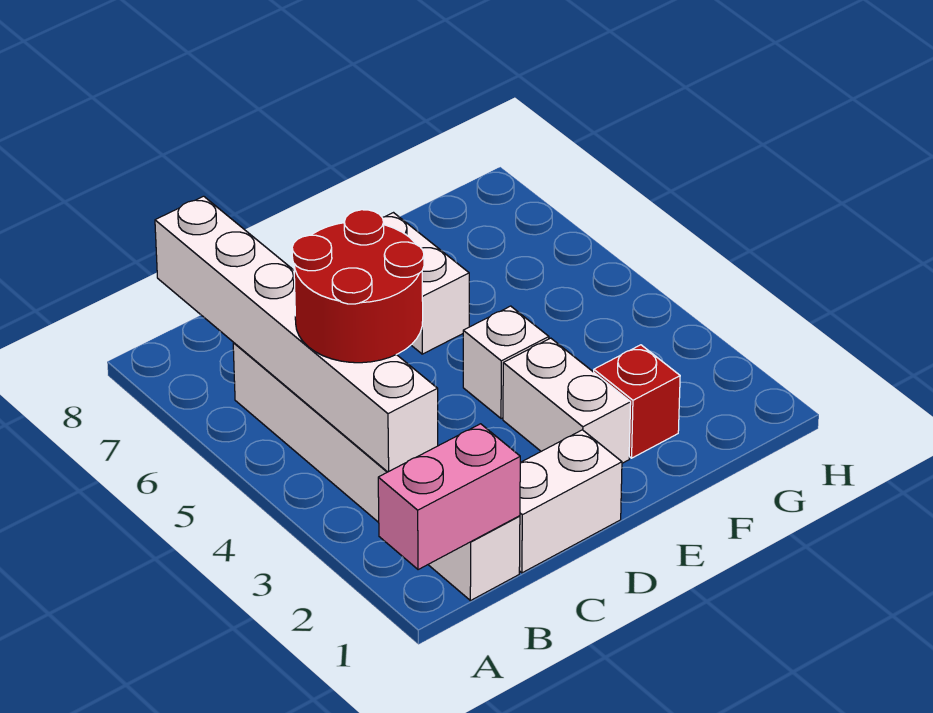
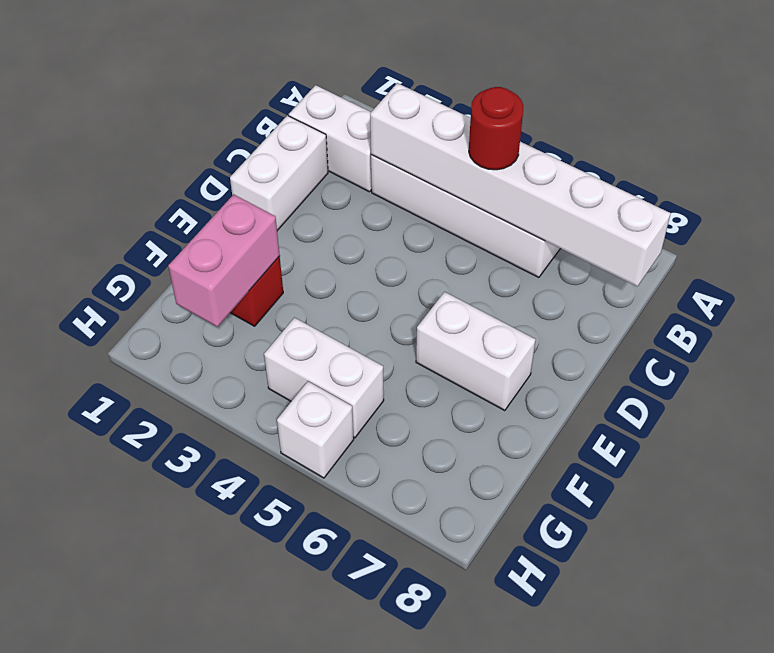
pink brick A1:B1 level 2 -> pink brick F2:G2 level 2
red round brick B4:C5 level 3 -> red round brick B5 level 3
white brick E2:E3 level 1 -> white brick G4:G5 level 1
white brick E4 level 1 -> white brick H5 level 1

